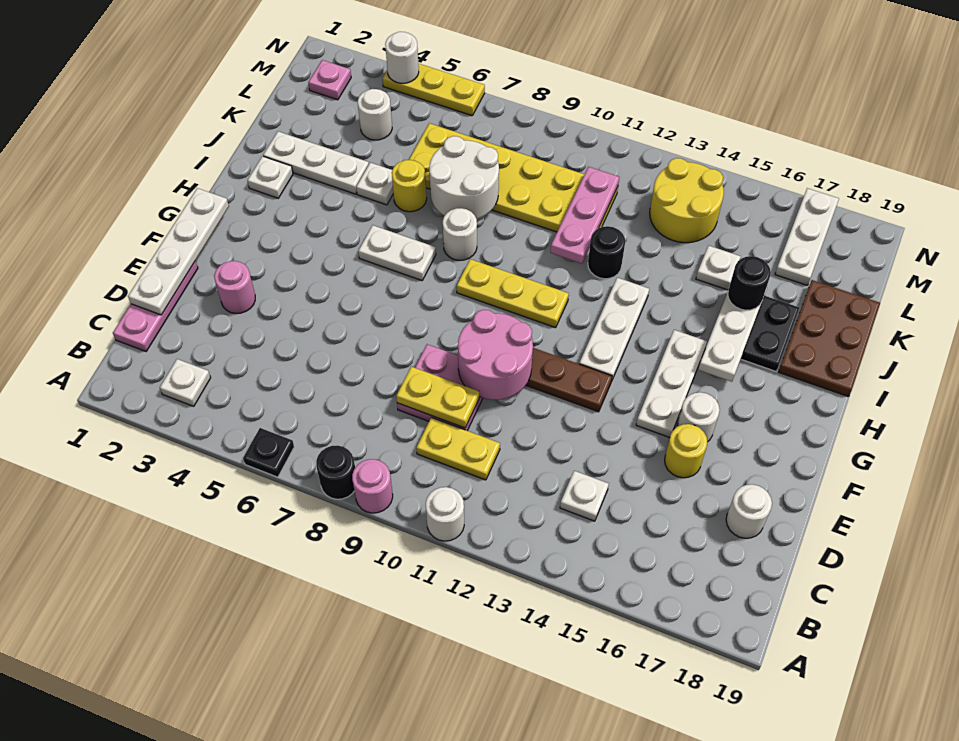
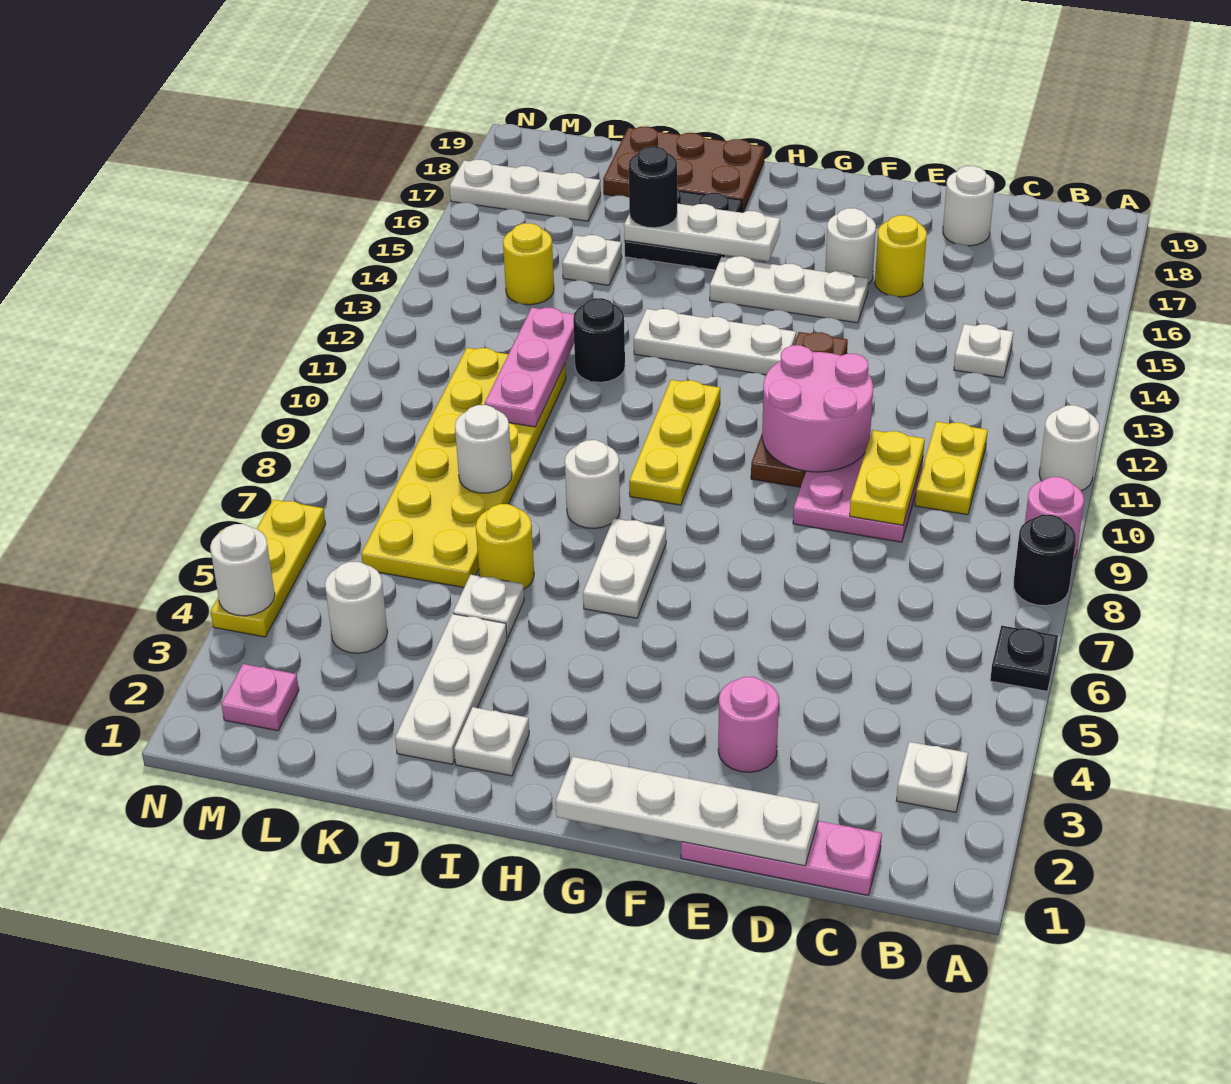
white round brick J7:K8 level 2 -> white round brick K8 level 2
pink plate J11:L11 level 2 -> pink plate K10:K12 level 2
yellow round brick L13:M14 level 1 -> yellow round brick L14 level 1

